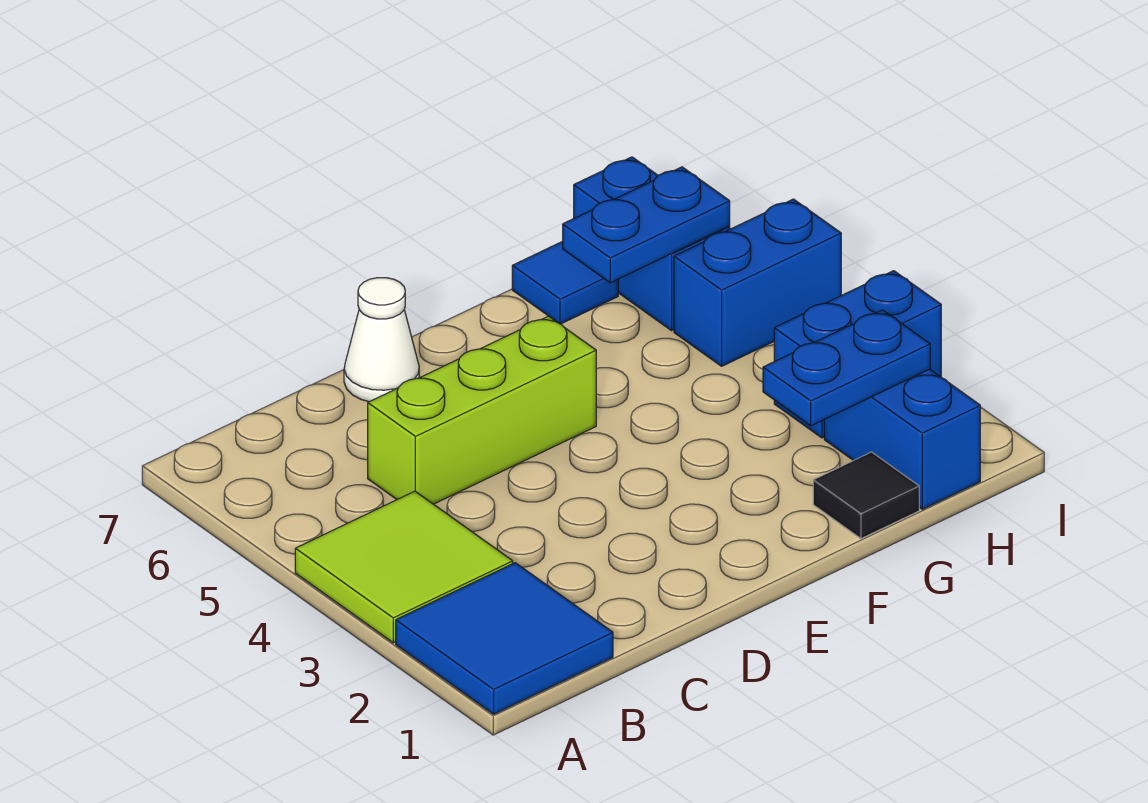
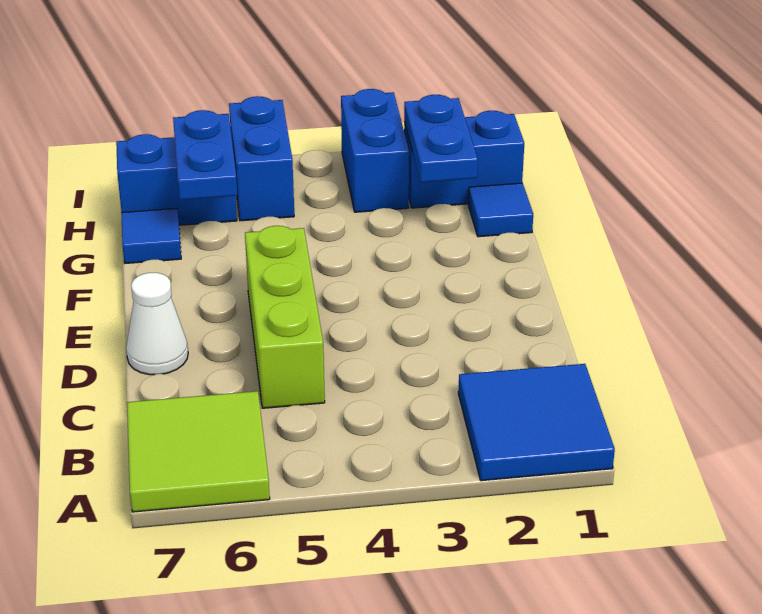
lime tile A3:B4 level 1 -> lime tile A6:B7 level 1
black tile G1 level 1 -> blue tile G1 level 1

